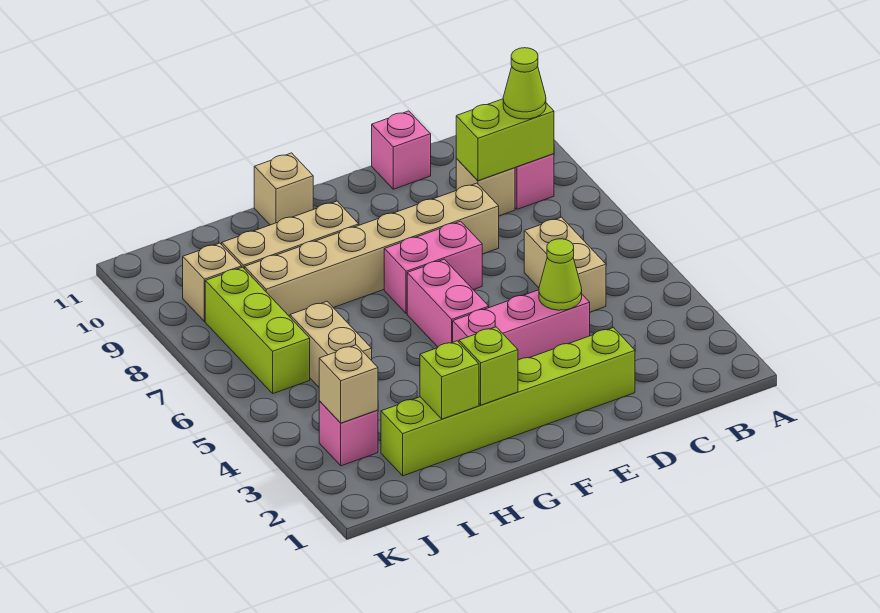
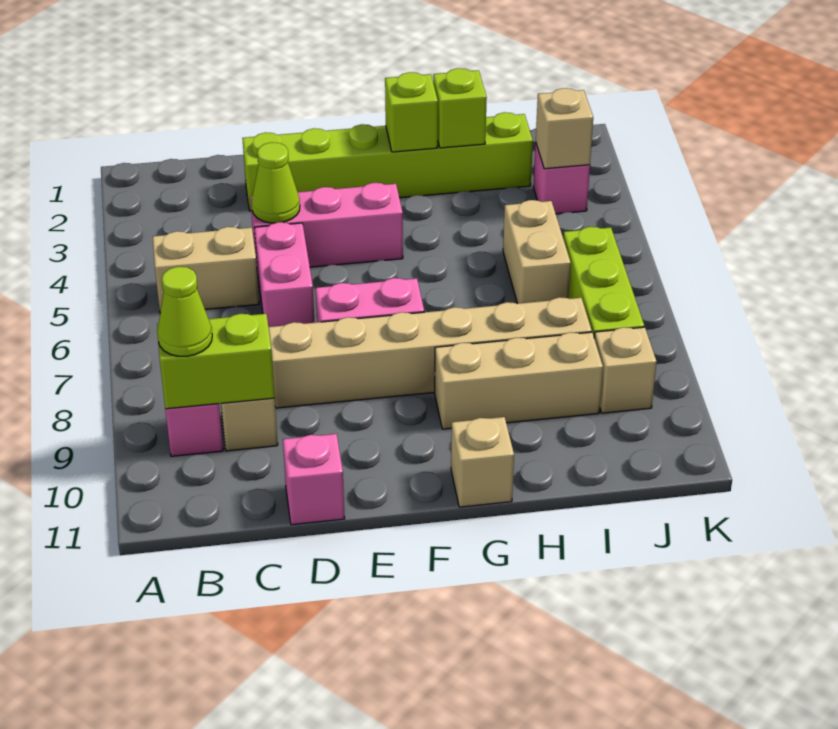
tan brick C5:C6 level 1 -> tan brick B5:C5 level 1
pink brick F5:F6 level 1 -> pink brick D5:D6 level 1

